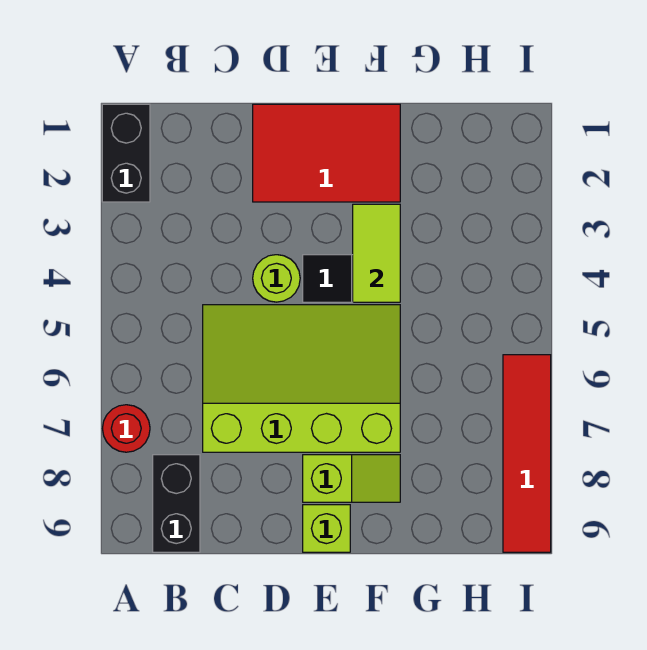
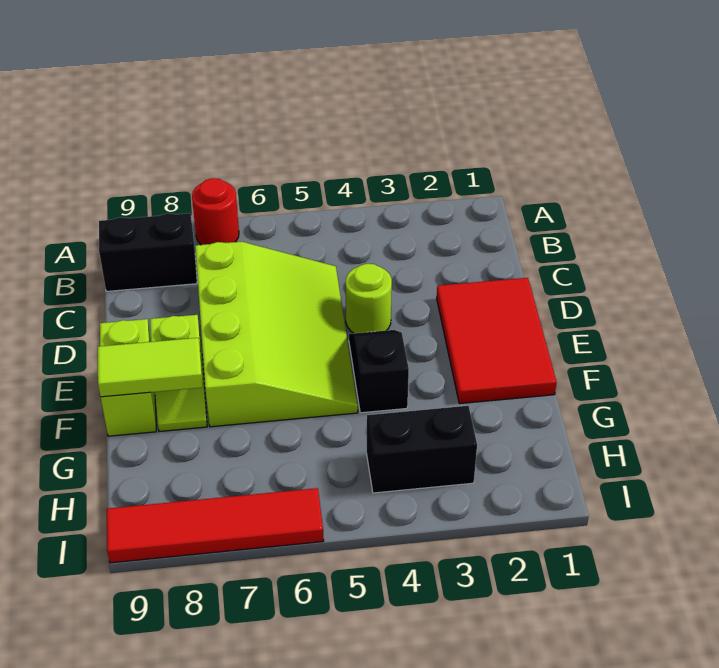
black brick A1:A2 level 1 -> black brick H3:H4 level 1
lime brick E9 level 1 -> lime brick E9:F9 level 1
lime tile F3:F4 level 2 -> lime tile F8:F9 level 2

